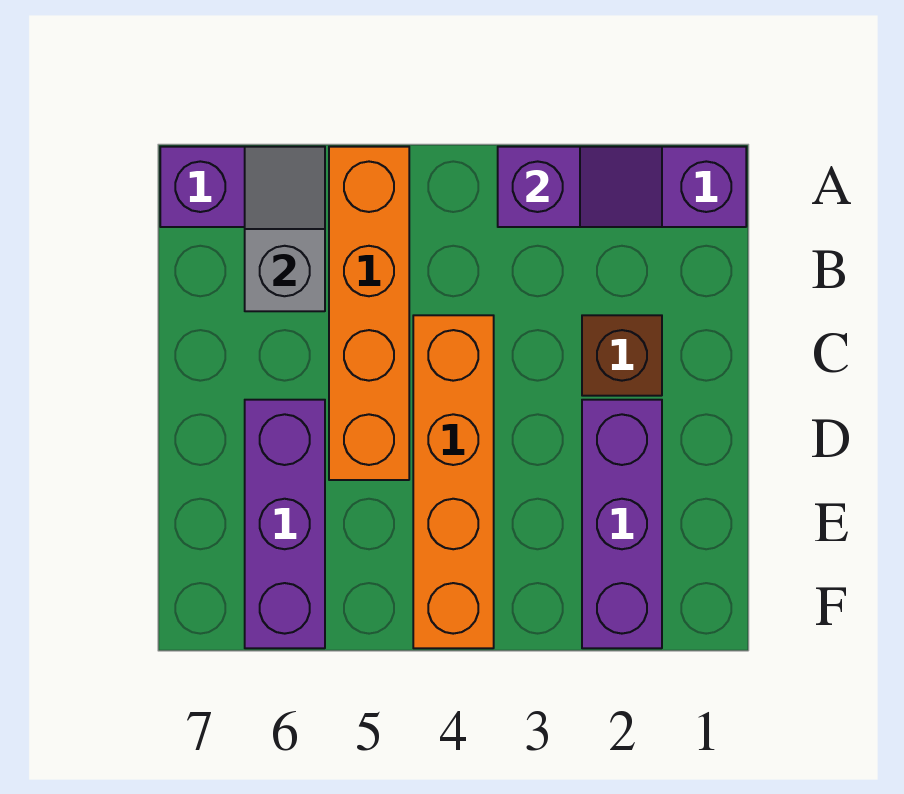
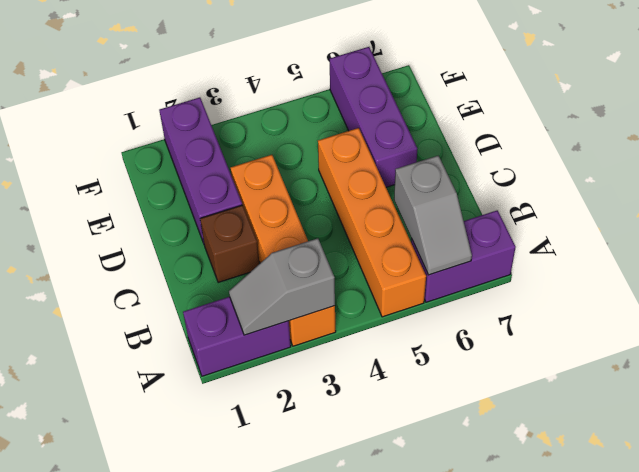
purple slope A2:A3 level 2 top 3 -> grey slope A2:A3 level 2 top 3
orange brick C4:F4 level 1 -> orange brick A3:D3 level 1

